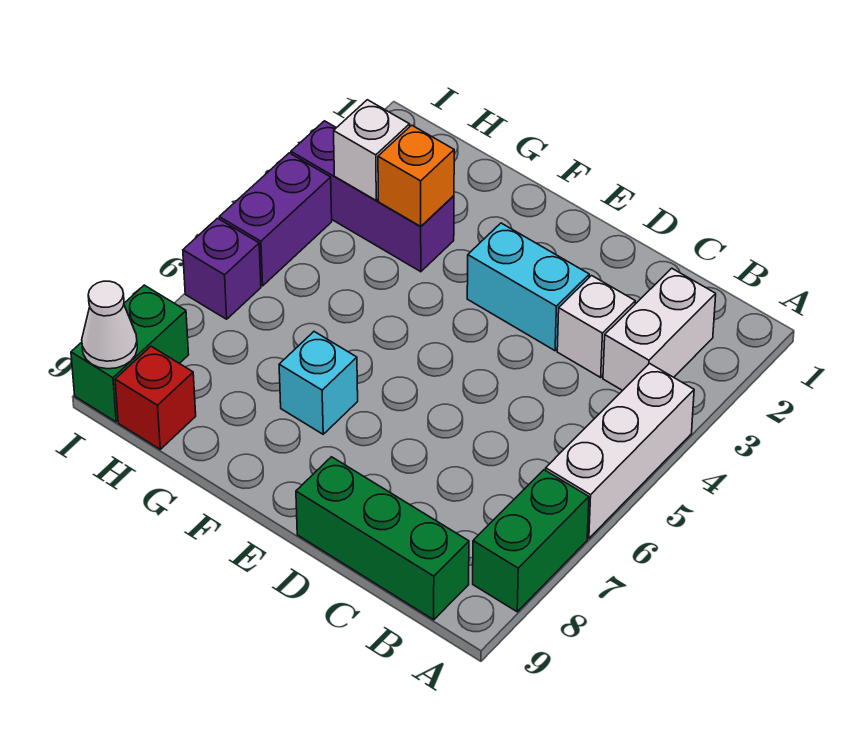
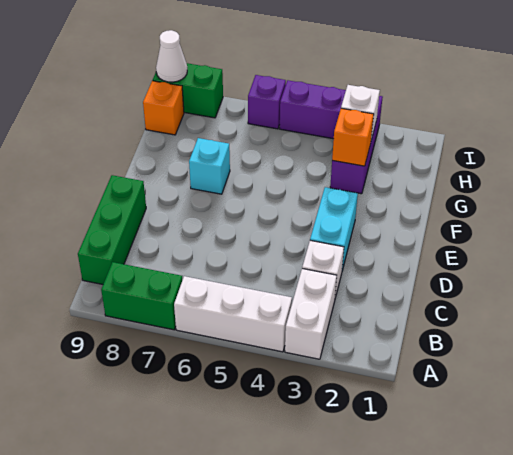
white brick B2:B3 level 1 -> white brick A3:B3 level 1
red brick H9 level 1 -> orange brick H9 level 1

